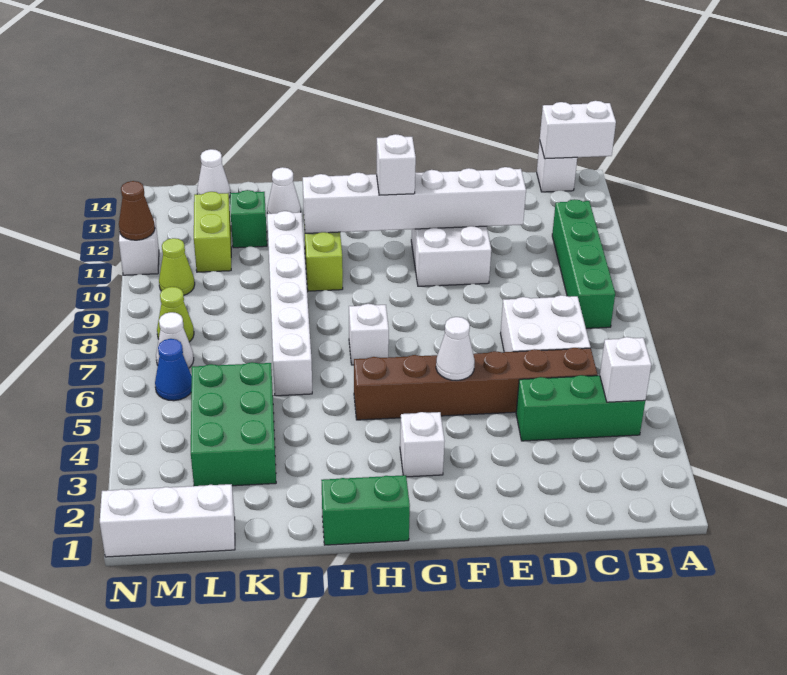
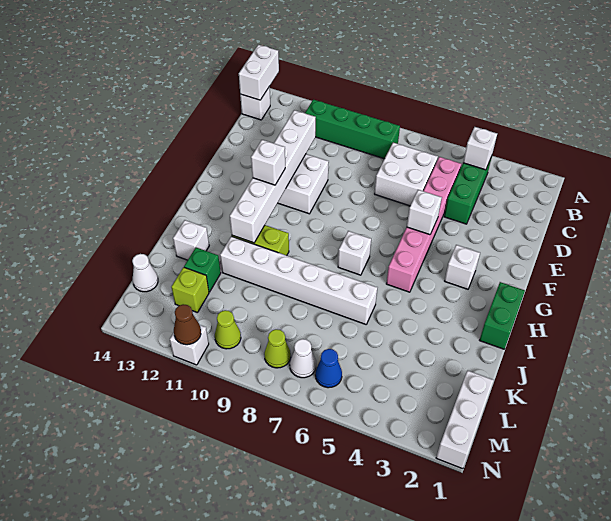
brown brick C5:H5 level 1 -> pink brick C5:H5 level 1
white cone F5 level 2 -> white brick F5 level 2
white cone J13 level 1 -> white brick J13 level 1
green brick K3:L5 level 1 -> none
lime brick L11:L12 level 1 -> lime brick L12 level 1

